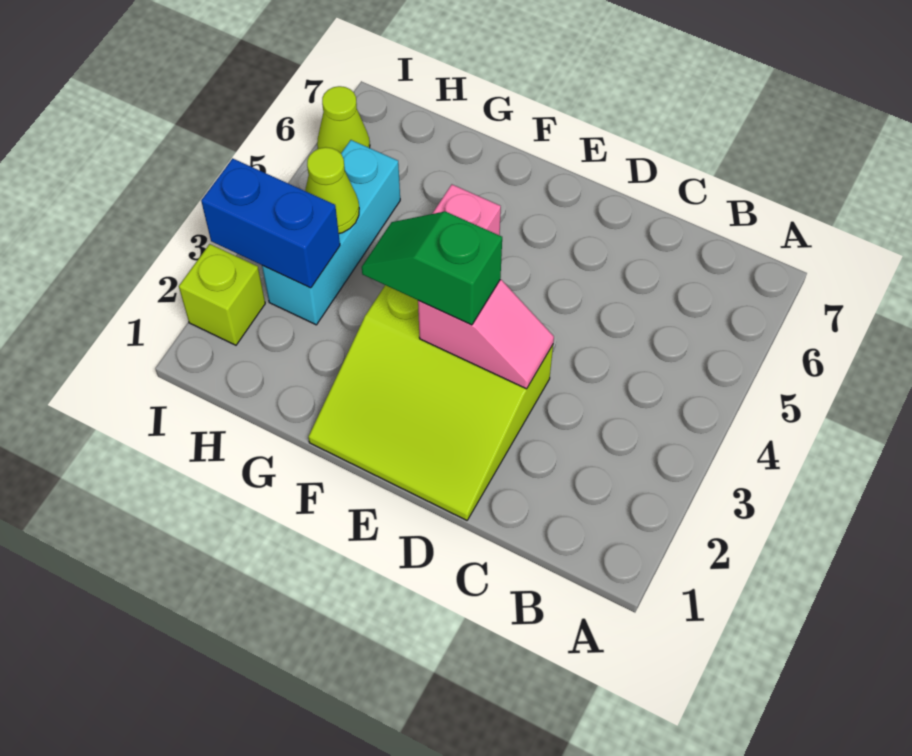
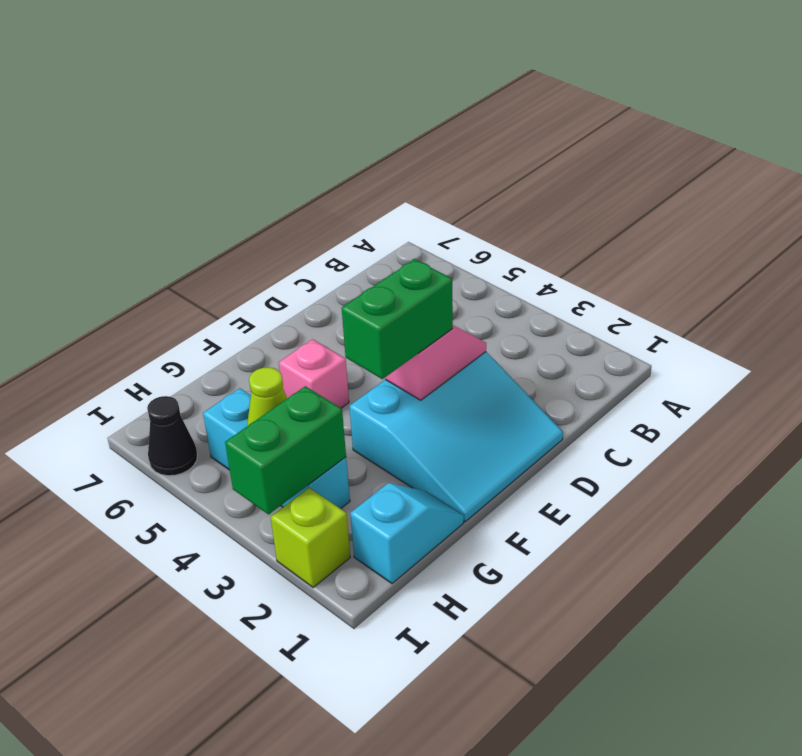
lime slope D1:F3 level 1 top 3 -> cyan slope D1:F3 level 1 top 3
green slope E3:F3 level 3 top E -> green brick E3:F3 level 3
none -> cyan slope G1:H1 level 1 top H
blue brick H3:I3 level 2 -> green brick H3:I3 level 2
lime cone I6 level 1 -> black cone I6 level 1

